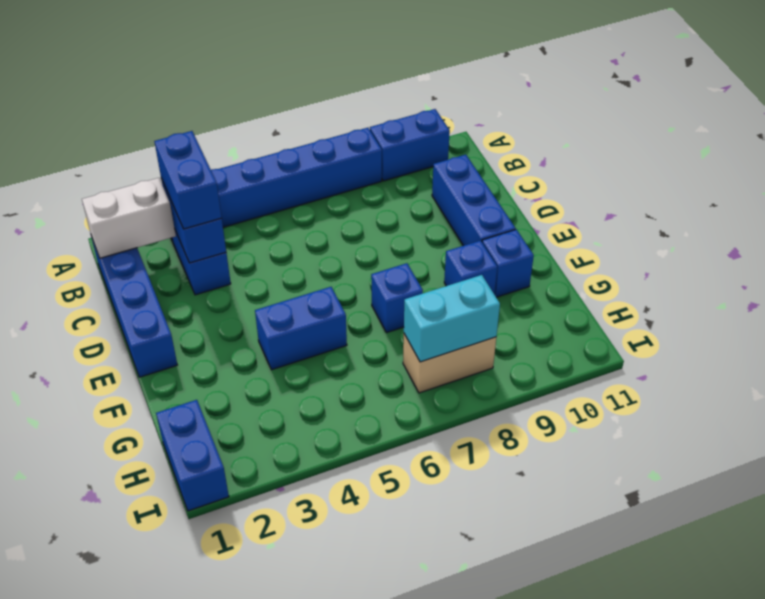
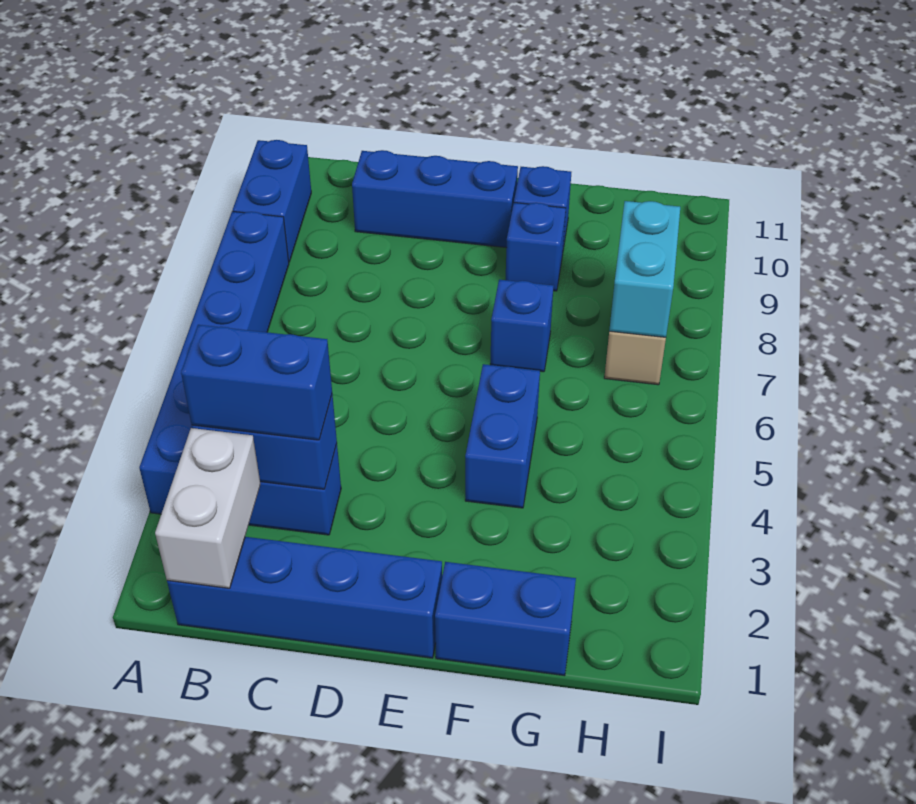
blue brick H1:I1 level 1 -> blue brick F1:G1 level 1

